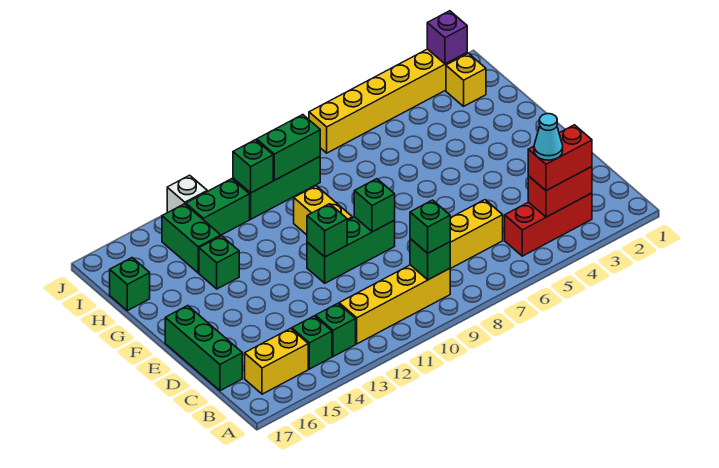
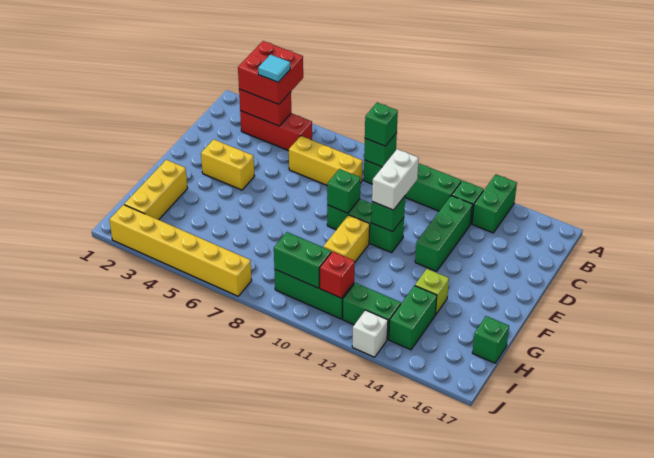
red brick B3:B4 level 3 -> red brick A3:B4 level 3
cyan cone B4 level 4 -> cyan tile B4 level 4
yellow brick B9:B12 level 1 -> green brick B9:B12 level 1
green brick B14 level 1 -> green brick A14:B14 level 1
yellow brick B15:B16 level 1 -> yellow brick E3:E4 level 1
green brick C17:E17 level 1 -> green brick C13:E13 level 1
none -> white brick D11:E11 level 3
green brick G14 level 1 -> lime brick G14 level 1
yellow brick I2 level 1 -> yellow brick G2:I2 level 1
green brick I11 level 2 -> red brick I11 level 2
purple brick J2 level 2 -> none

